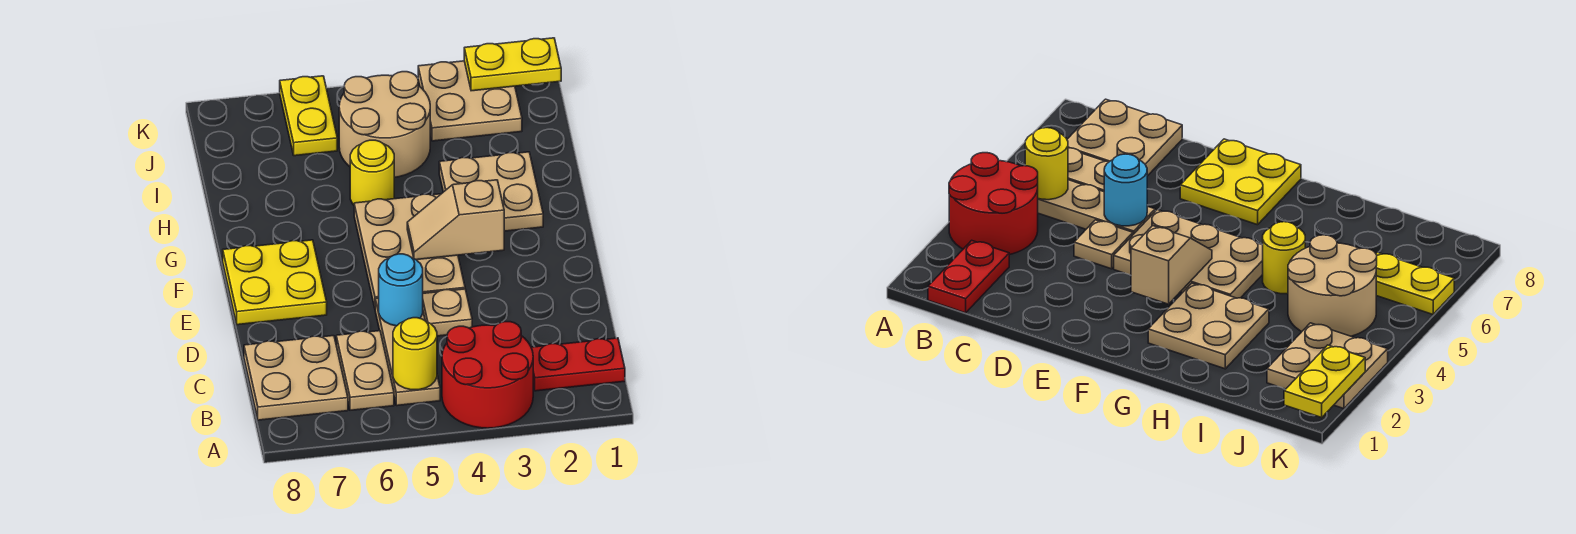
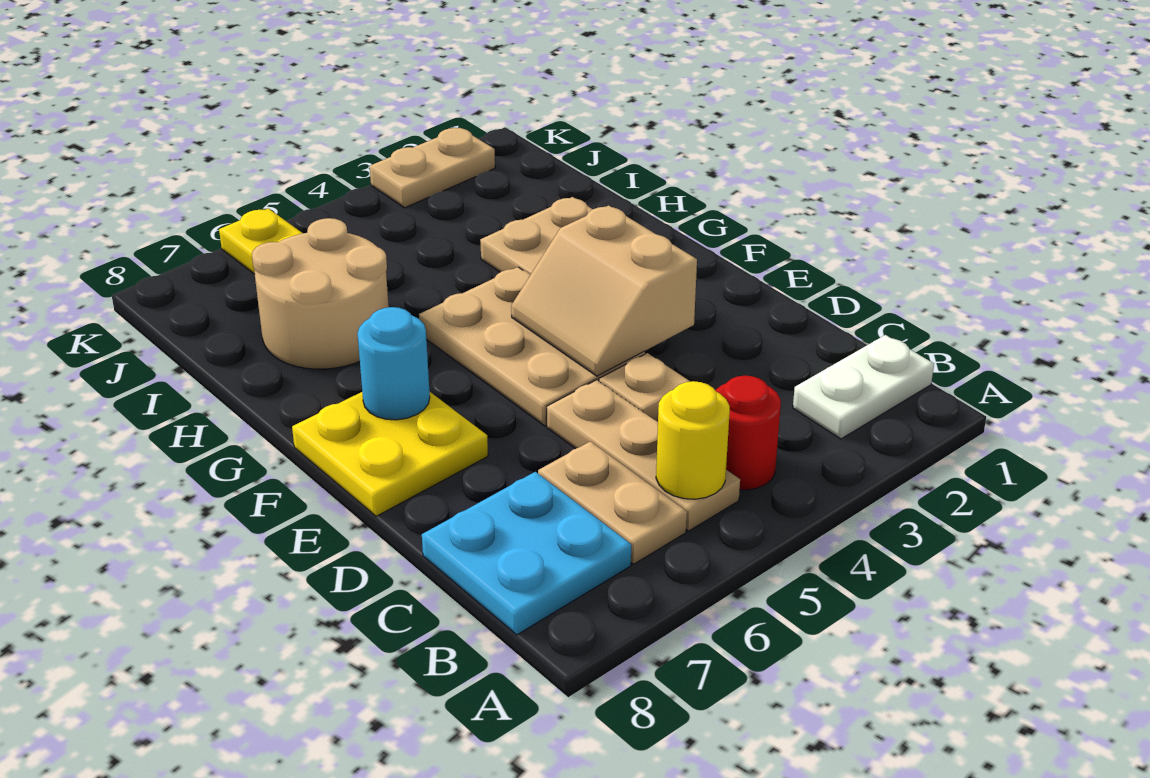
red round brick A3:B4 level 1 -> red round brick B4 level 1
red plate B1:B2 level 1 -> white plate B1:B2 level 1
tan plate B7:C8 level 1 -> cyan plate B7:C8 level 1
cyan round brick D5 level 2 -> cyan round brick F7 level 2
tan slope F3:F4 level 2 top 3 -> tan slope E3:F4 level 2 top 3
yellow round brick H5 level 1 -> none
tan round brick I4:J5 level 1 -> tan round brick H6:I7 level 1
tan plate J2:K3 level 1 -> tan plate K2:K3 level 1
yellow plate K1:K2 level 2 -> none

